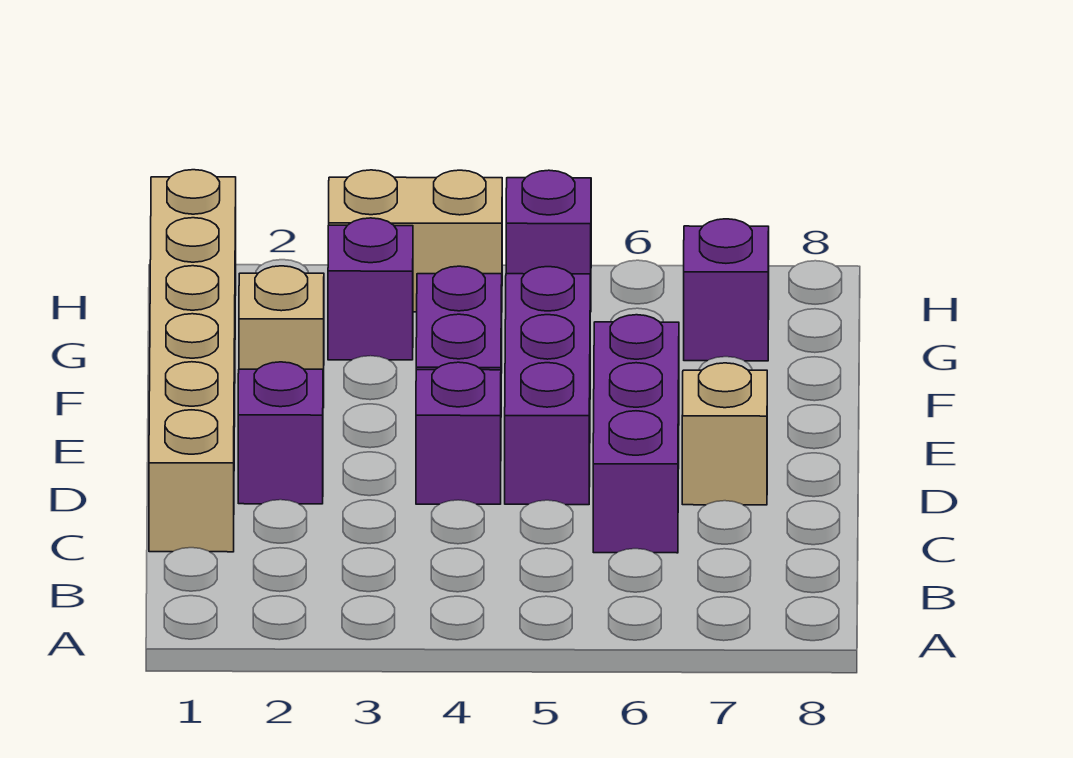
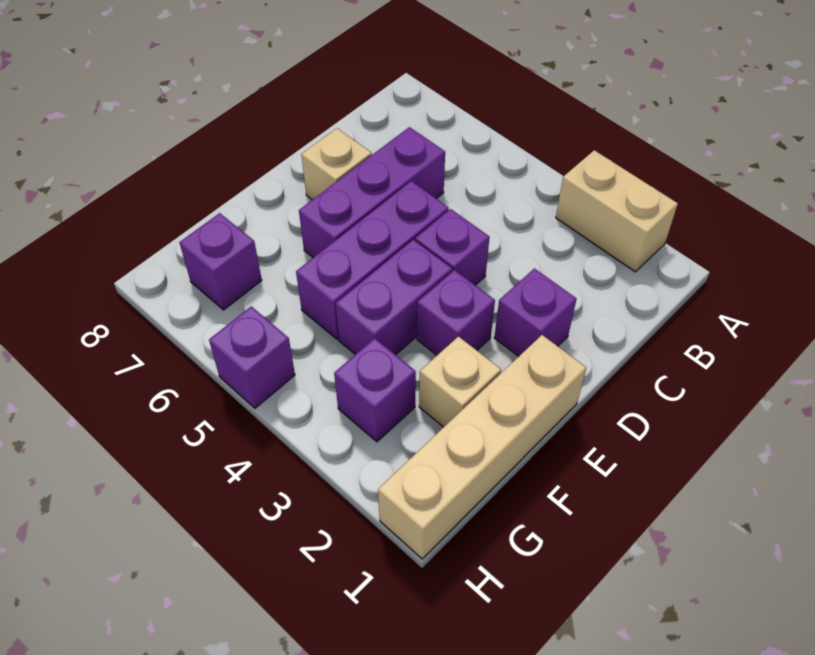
tan brick C1:H1 level 1 -> tan brick E1:H1 level 1
none -> purple brick E3 level 1
tan brick H3:H4 level 1 -> tan brick A2:A3 level 1

